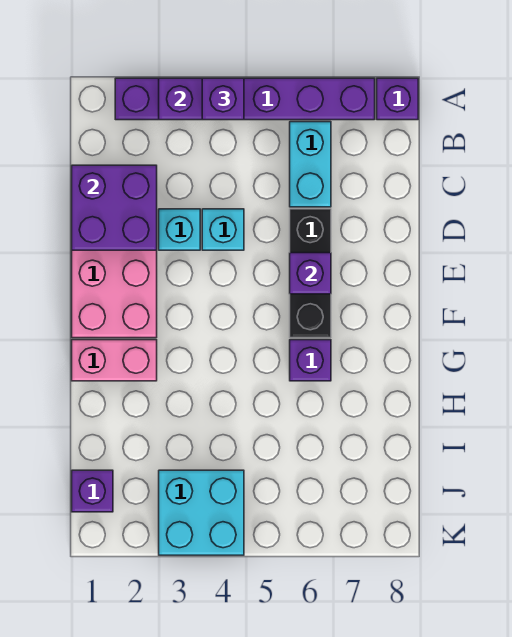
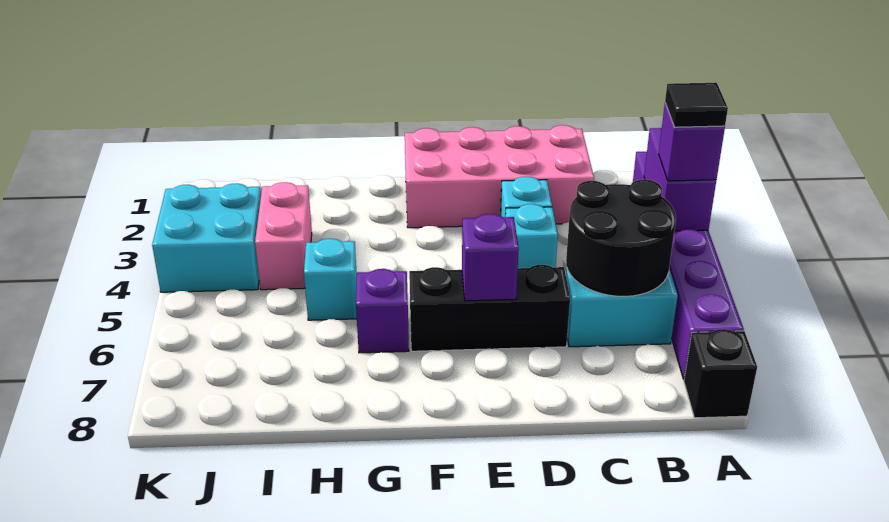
none -> black tile A4 level 4
purple brick A8 level 1 -> black brick A8 level 1
none -> black round brick B5:C6 level 2
purple brick C1:D2 level 2 -> none
pink brick G1:G2 level 1 -> pink brick I3:I4 level 1
none -> cyan brick H5 level 1
purple brick J1 level 1 -> none

